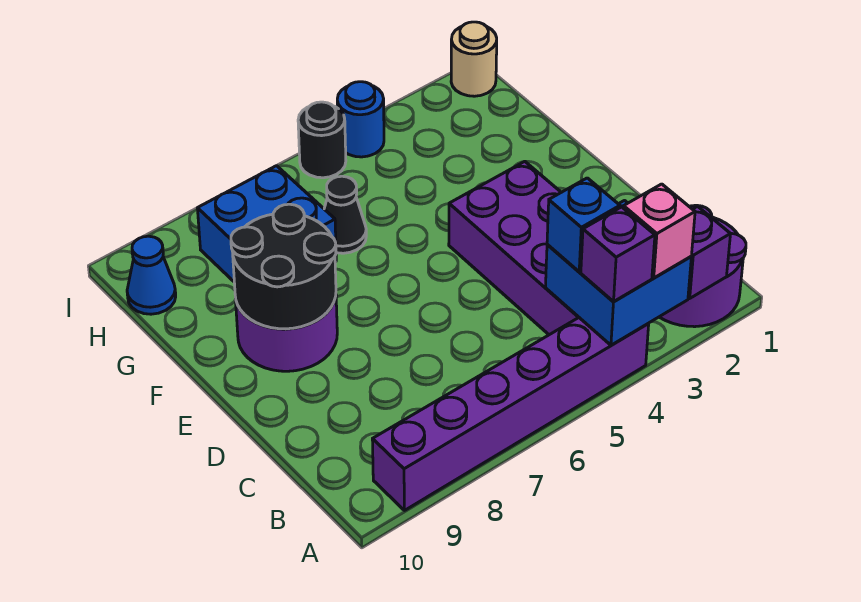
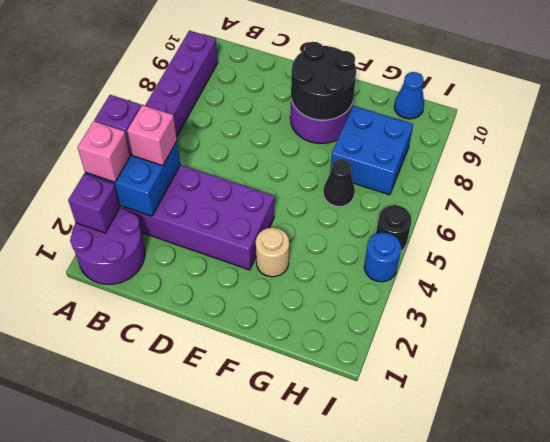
blue brick B4 level 3 -> pink brick B4 level 3
tan round brick I1 level 1 -> tan round brick F3 level 1

